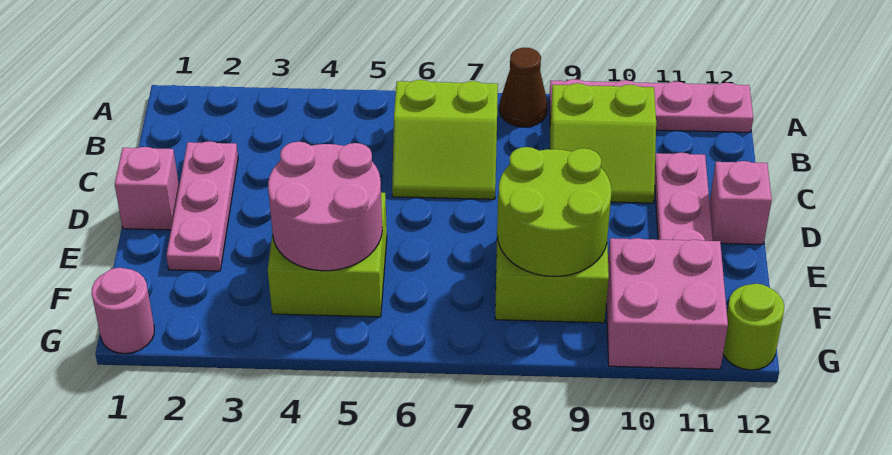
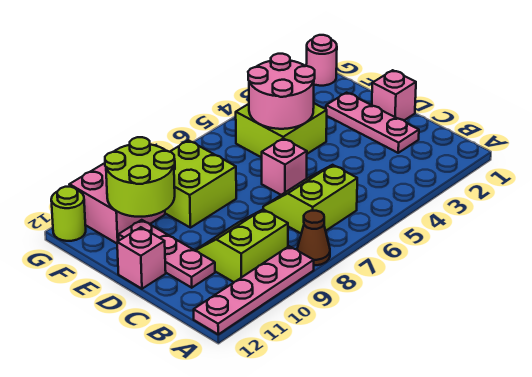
none -> pink brick D6 level 1
lime round brick E8:F9 level 2 -> lime round brick E10:F11 level 2

